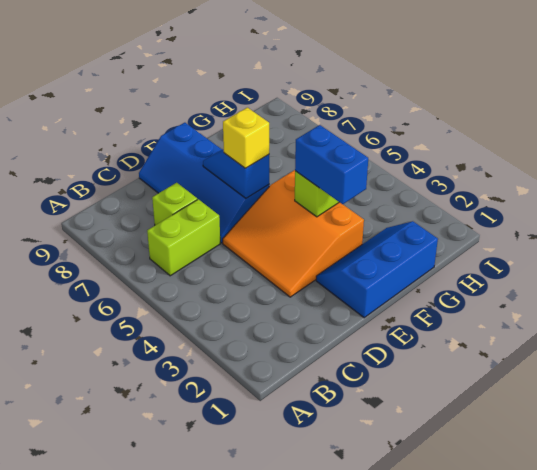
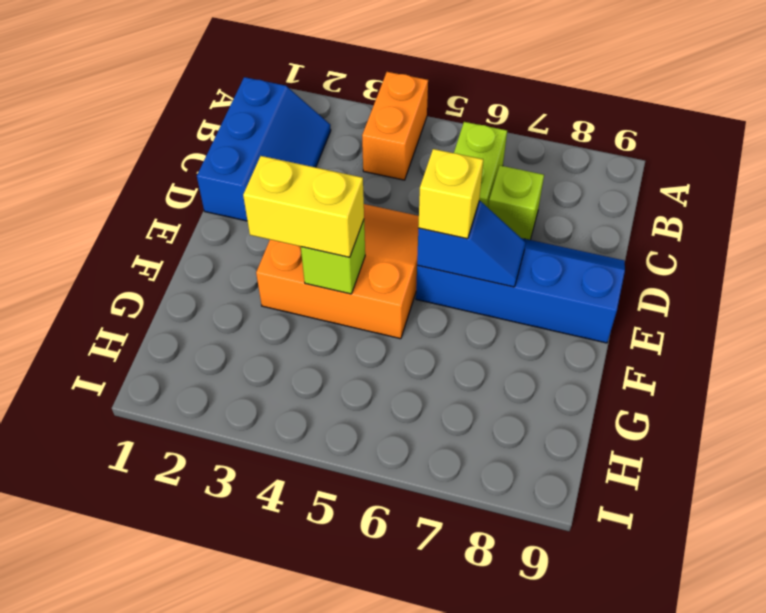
none -> orange brick A4:B4 level 1
blue slope E1:G2 level 1 top 1 -> blue slope B1:D2 level 1 top 1
blue brick F3:F4 level 3 -> yellow brick F3:F4 level 3

